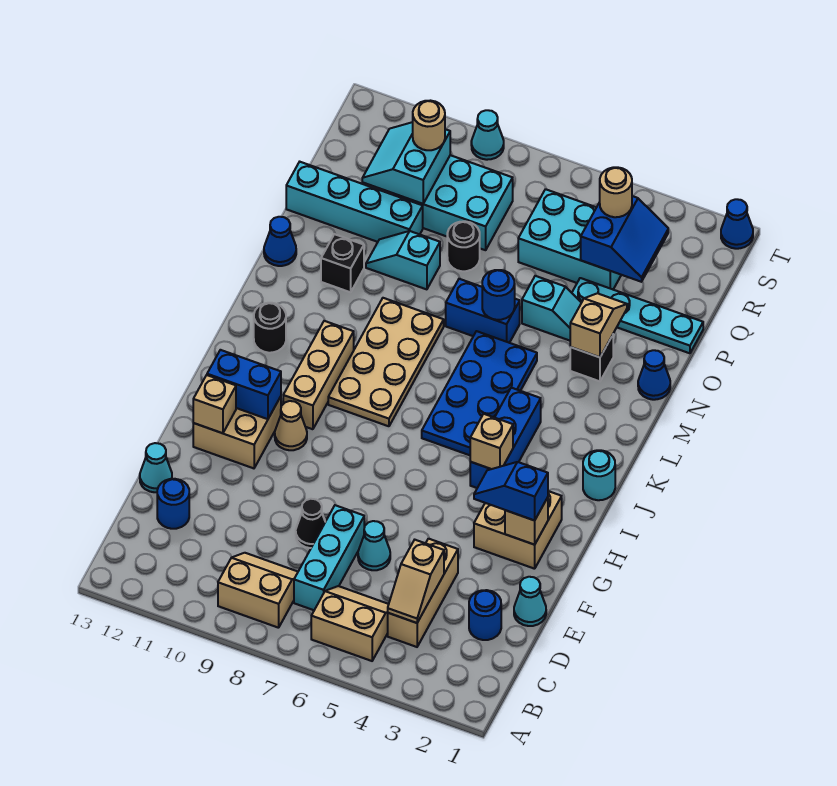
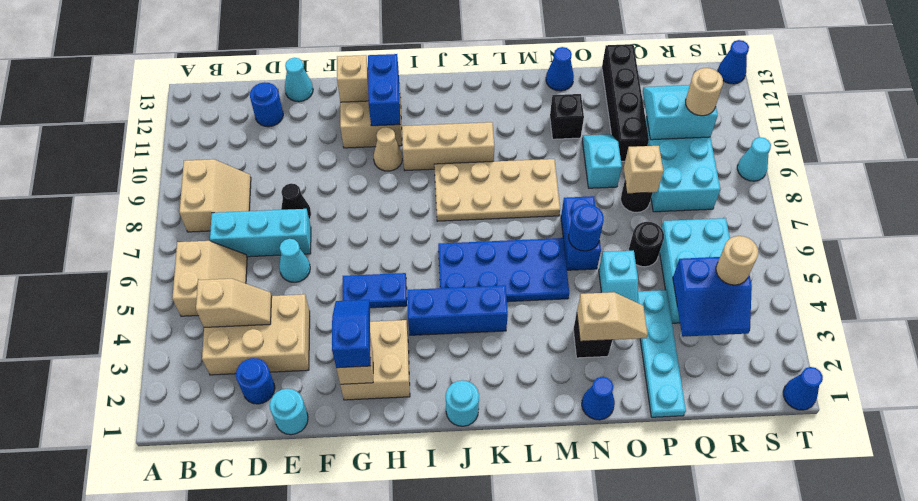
tan brick C4:E4 level 1 -> tan brick C3:E4 level 1
tan slope C4:D4 level 2 top D -> tan slope C4:D4 level 2 top C
cyan cone E1 level 1 -> cyan round brick E1 level 1
none -> blue plate G5:H5 level 1
tan brick I4 level 2 -> tan brick P8 level 2
black round brick K12 level 1 -> black round brick P6 level 1
cyan brick P10:P13 level 1 -> black brick P10:P13 level 1
none -> blue cone T13 level 1

